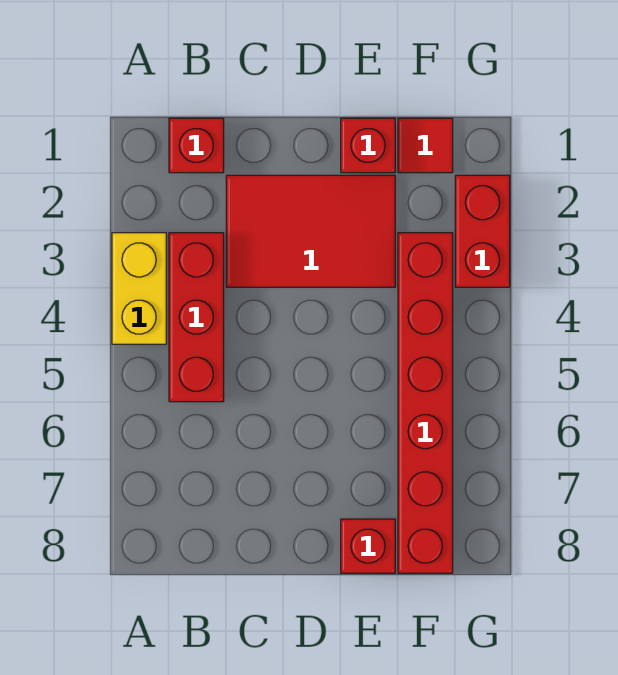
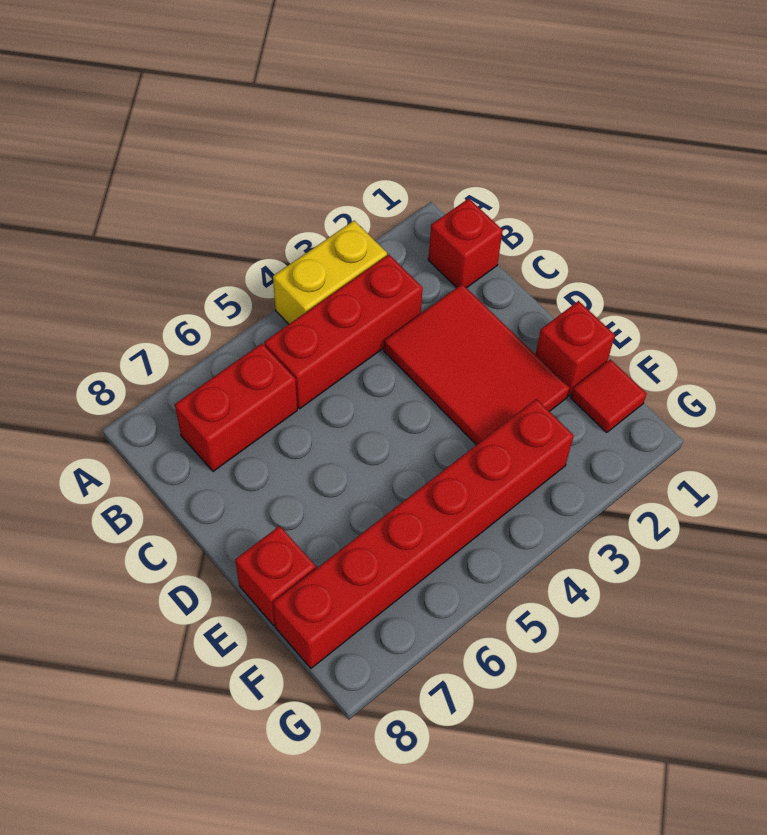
red brick G2:G3 level 1 -> red brick B6:B7 level 1

